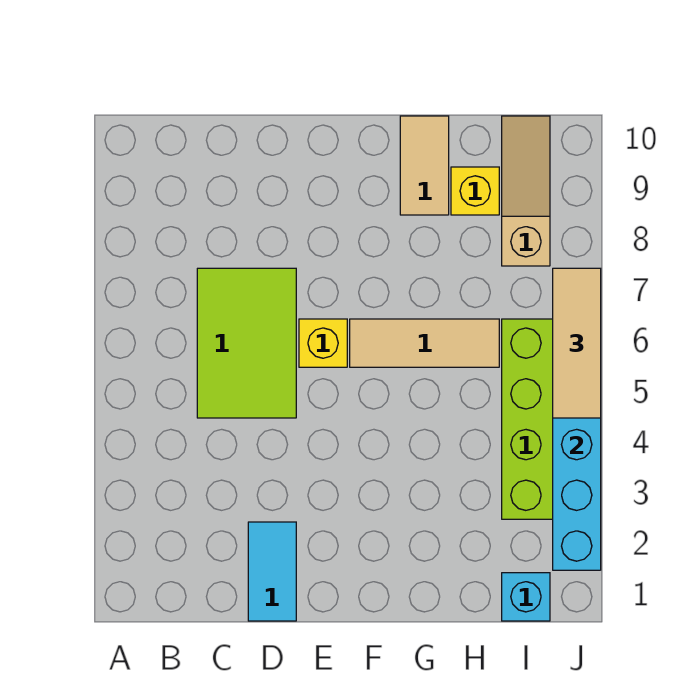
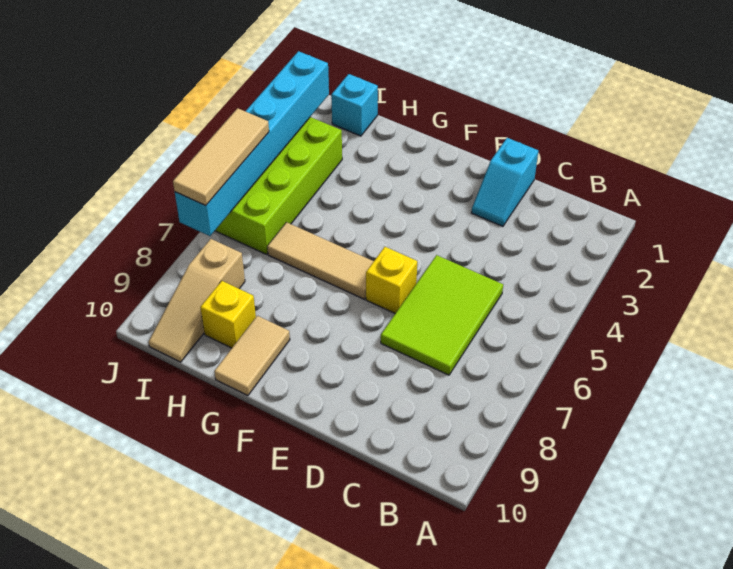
cyan tile D1:D2 level 1 -> cyan slope D1:D2 level 1 top 1

